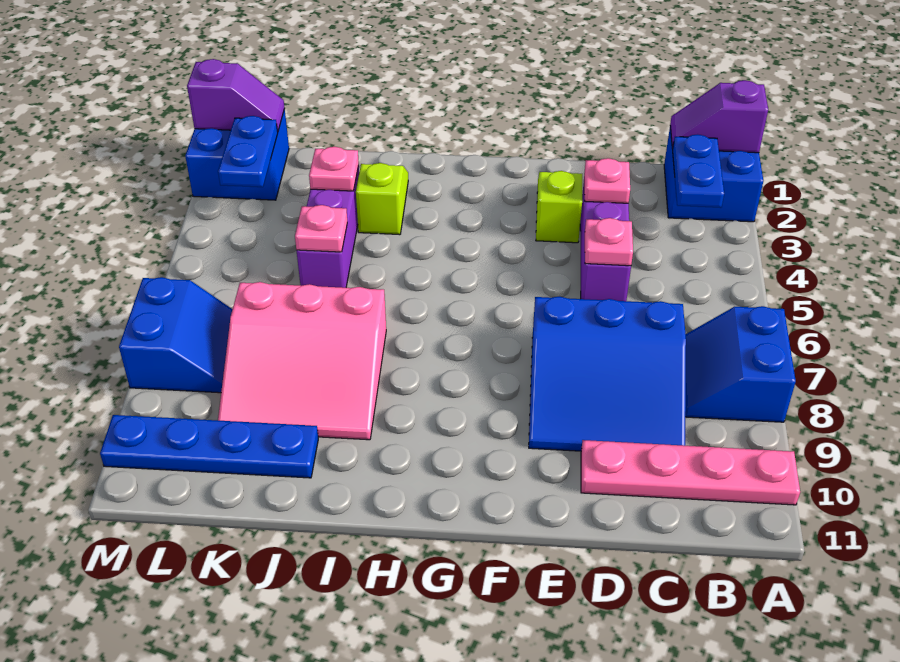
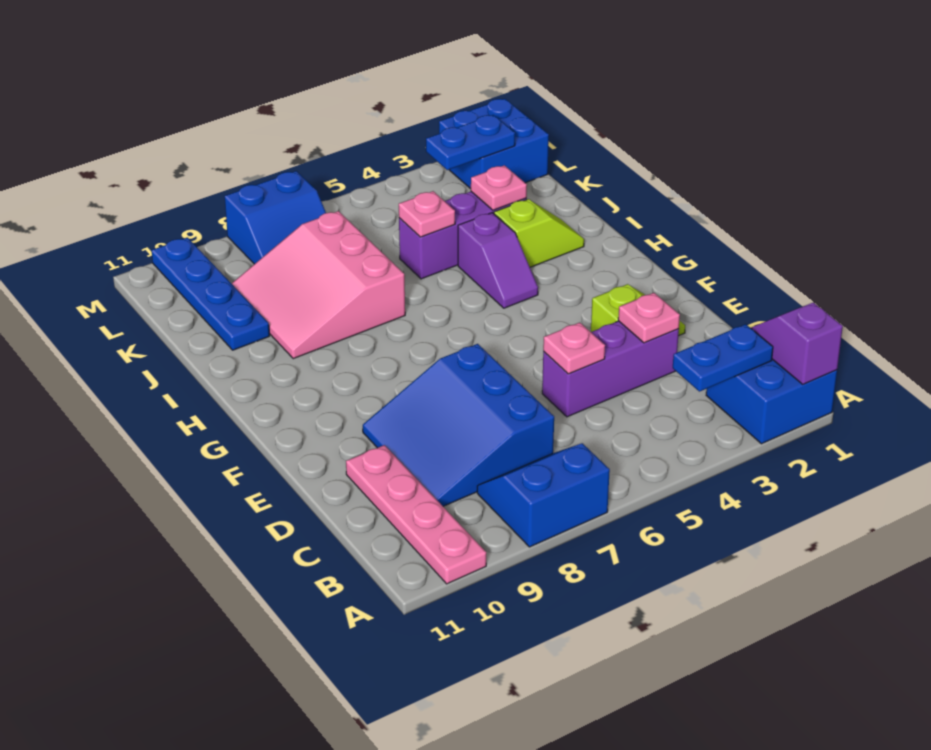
purple slope L1:M1 level 2 top M -> purple slope H4:I4 level 1 top I

